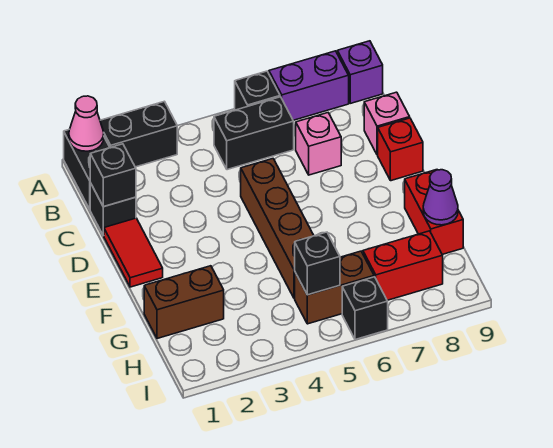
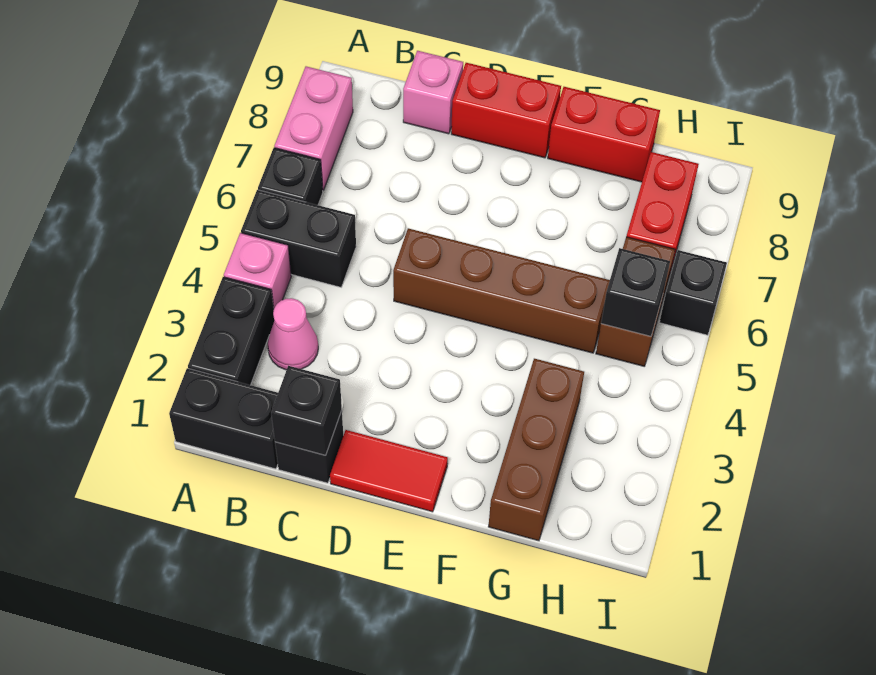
pink cone A1 level 2 -> pink cone B3 level 1
purple brick A7:A8 level 1 -> pink brick A7:A8 level 1
purple brick A9 level 1 -> none
black brick B5:B6 level 1 -> black brick A5:B5 level 1
pink brick C7 level 1 -> pink brick A4 level 1
red brick D9 level 1 -> red brick D9:E9 level 1
brown brick G1:G2 level 1 -> brown brick G1:G3 level 1
purple cone G9 level 2 -> none

